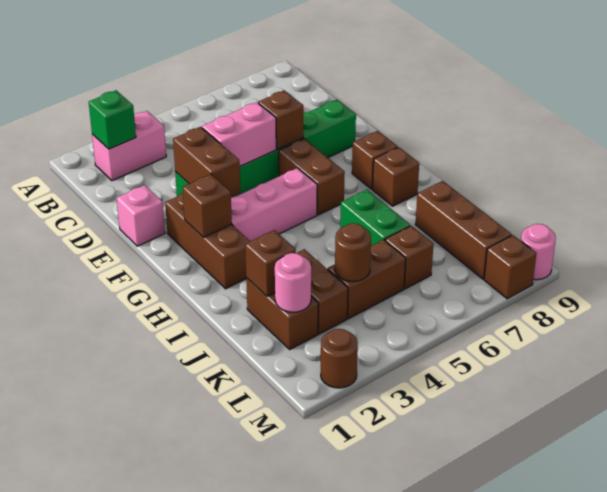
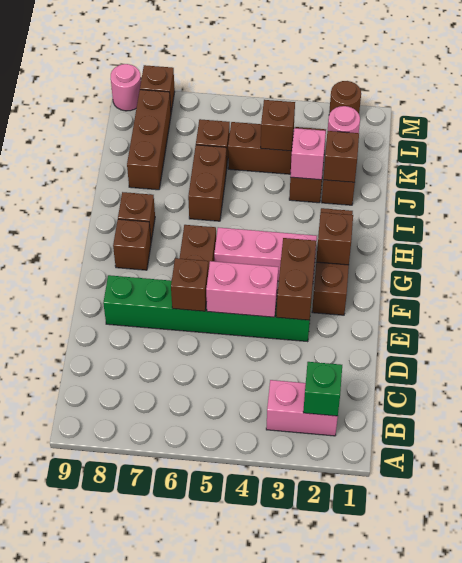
pink brick E1 level 1 -> pink brick J3 level 2
green brick I6:J6 level 1 -> brown brick I6:J6 level 1
brown round brick K4 level 2 -> brown brick K4 level 2

